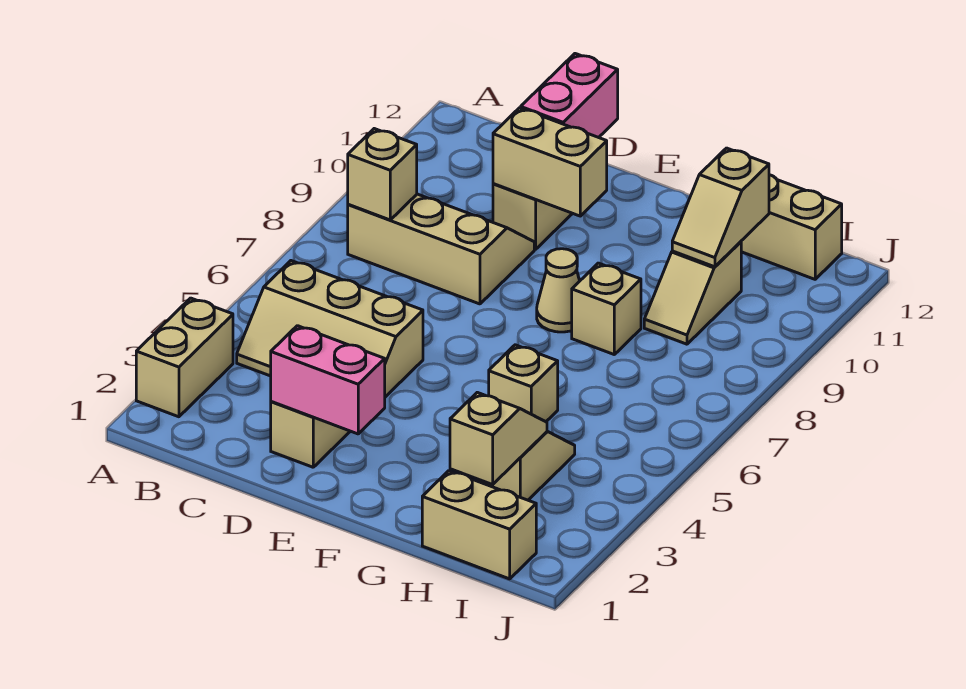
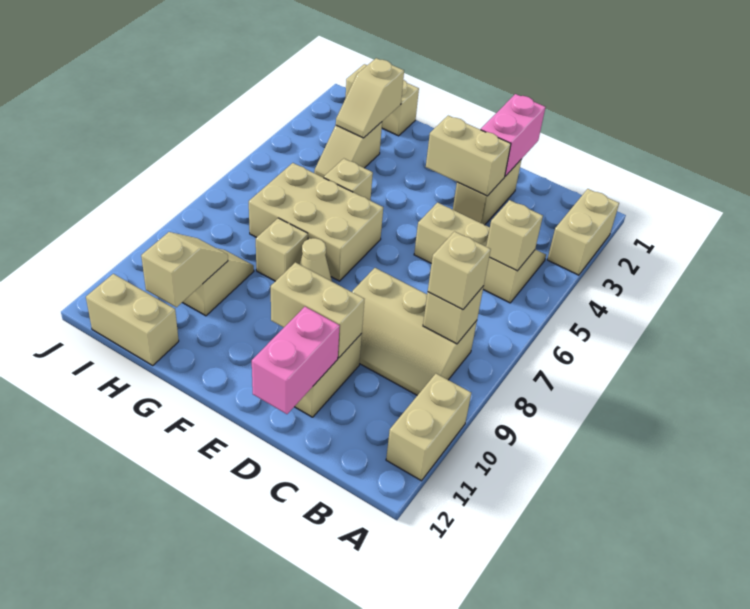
none -> tan brick A10:A11 level 1
none -> tan brick B5 level 2
none -> tan brick B8 level 3
pink brick D2:E2 level 2 -> pink brick D1:D2 level 2
none -> tan brick D3:E3 level 2
none -> tan brick F6:H7 level 1

